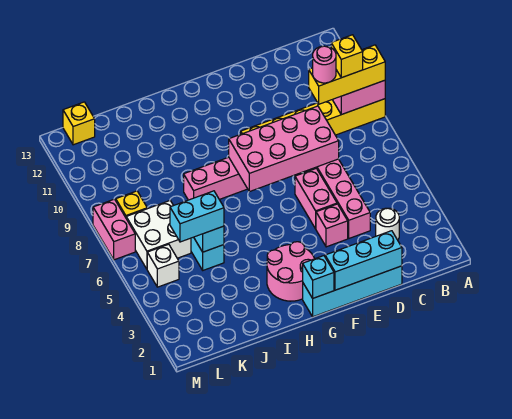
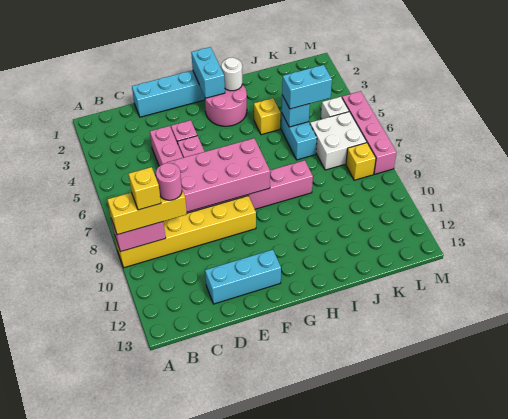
white round brick C3 level 1 -> white round brick H2 level 2
cyan brick D1:F1 level 2 -> cyan brick D12:F12 level 1
cyan brick G1 level 2 -> cyan brick G1:G2 level 2
yellow brick L13 level 1 -> yellow brick I4 level 1
pink brick M7:M8 level 1 -> pink brick M5:M8 level 1

